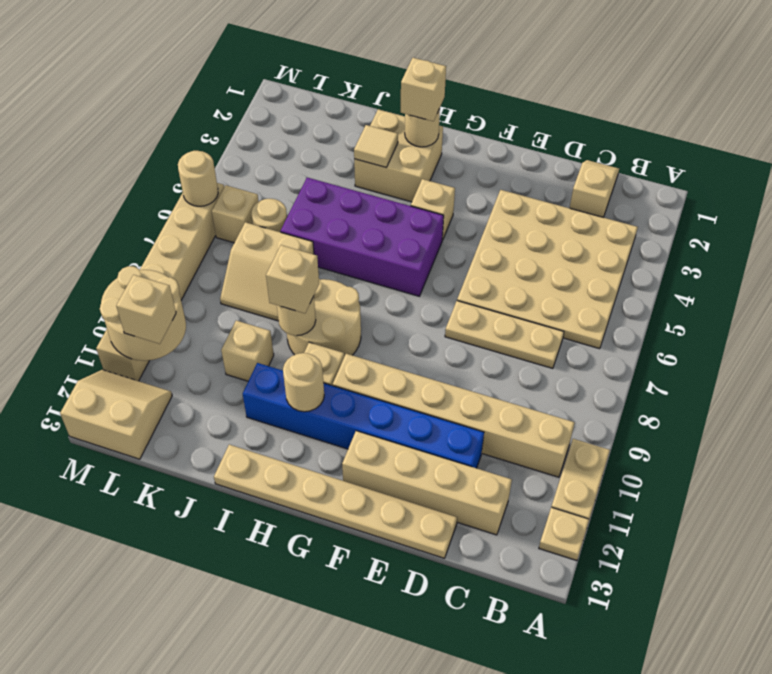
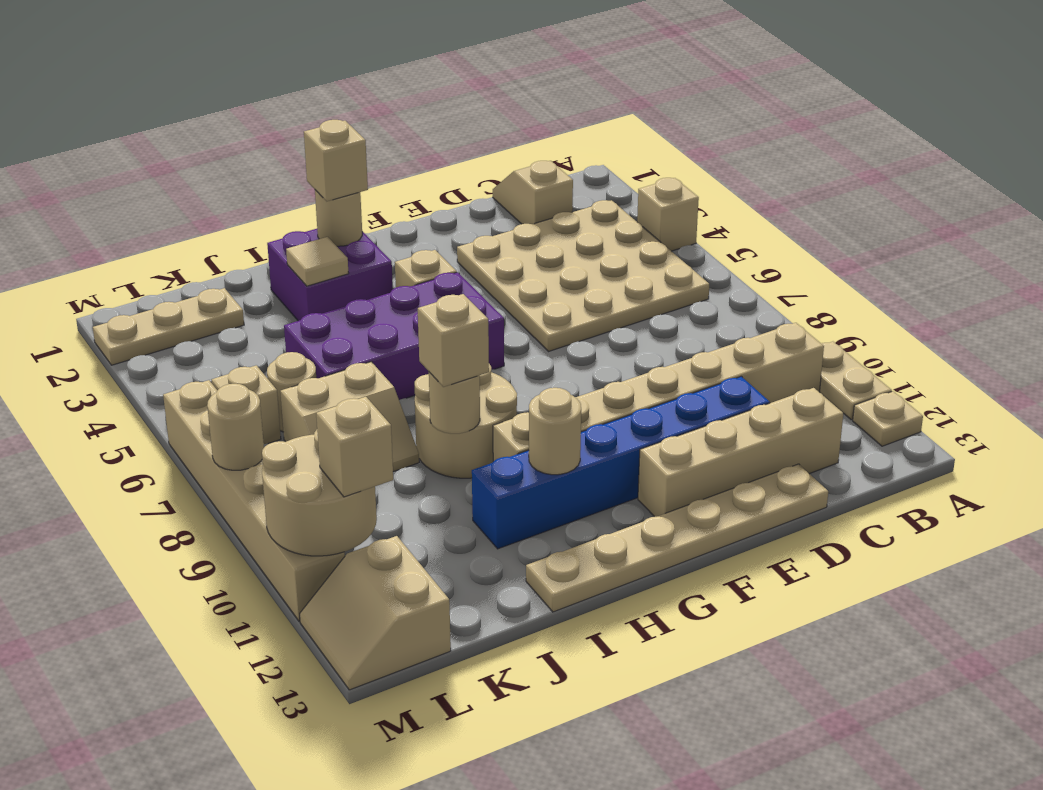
tan plate C7:E7 level 1 -> tan plate K2:M2 level 1
tan brick H2:I3 level 1 -> purple brick H2:I3 level 1
tan brick J10 level 1 -> tan brick A4 level 1
tan slope L12:M13 level 1 top 13 -> tan slope L12:M13 level 1 top L
tan round brick M6 level 2 -> tan round brick M8 level 2

